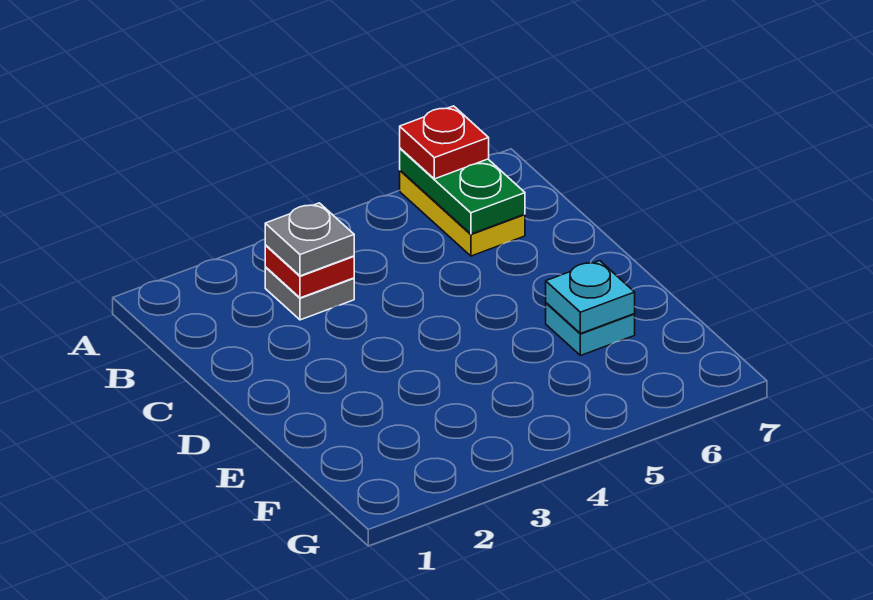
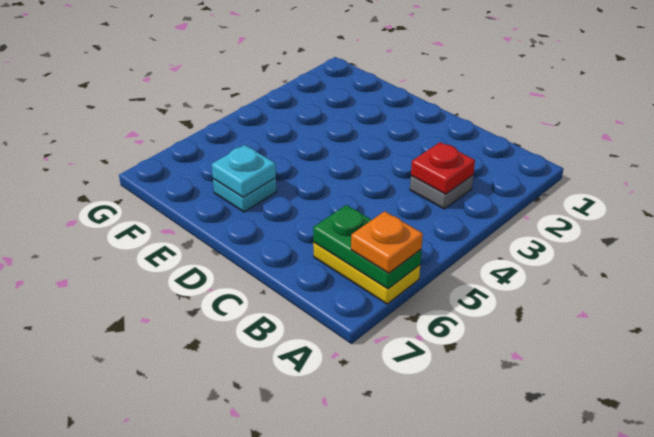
red plate A6 level 3 -> orange plate A6 level 3
grey plate B3 level 3 -> none

